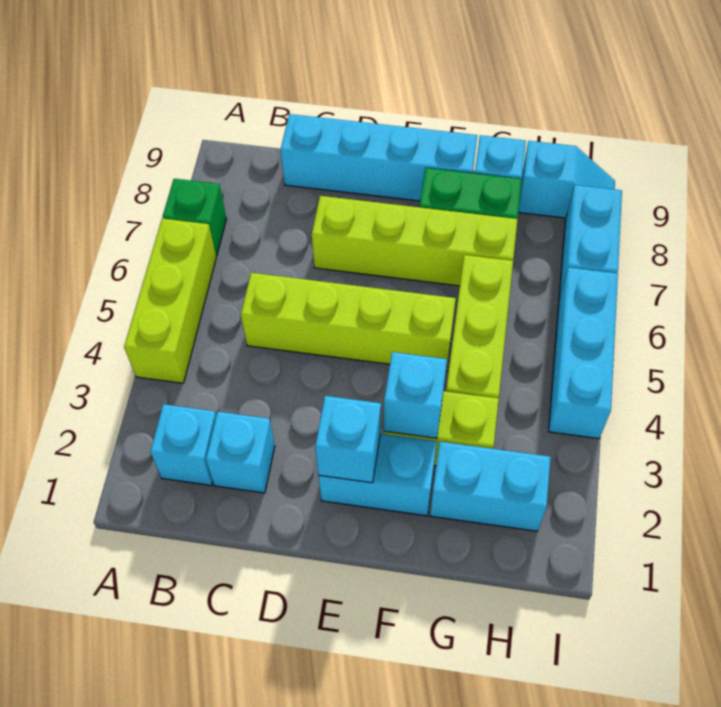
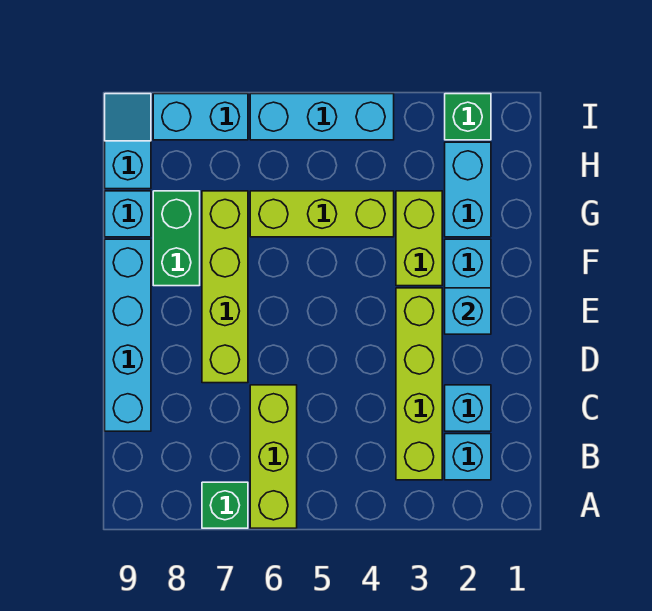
lime brick A4:A6 level 1 -> lime brick A6:C6 level 1
lime brick C5:F5 level 1 -> lime brick B3:E3 level 1
cyan brick F3 level 2 -> none
none -> green brick I2 level 1

